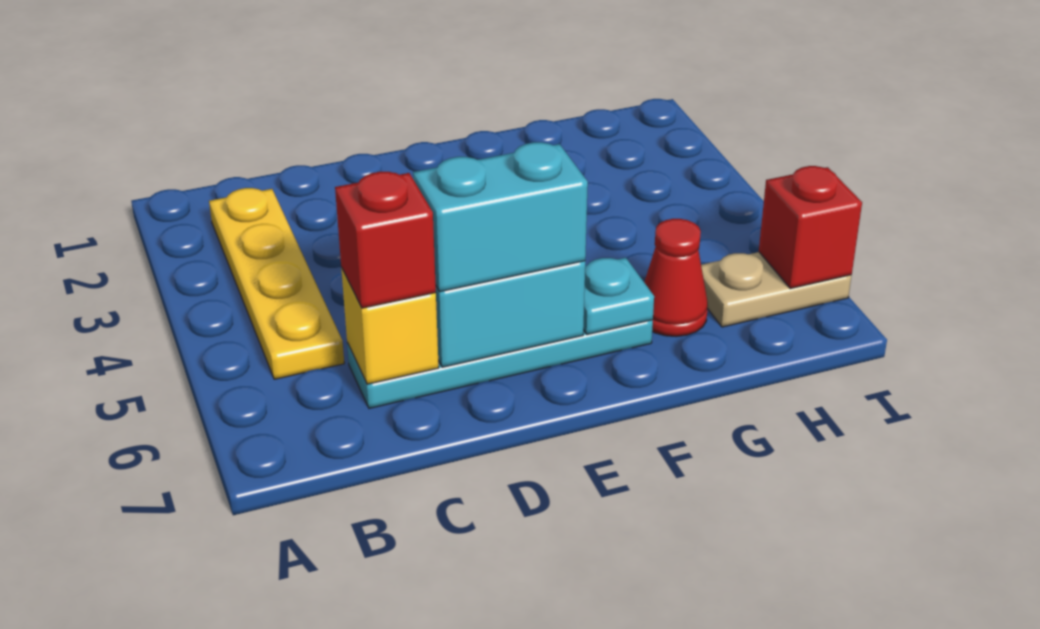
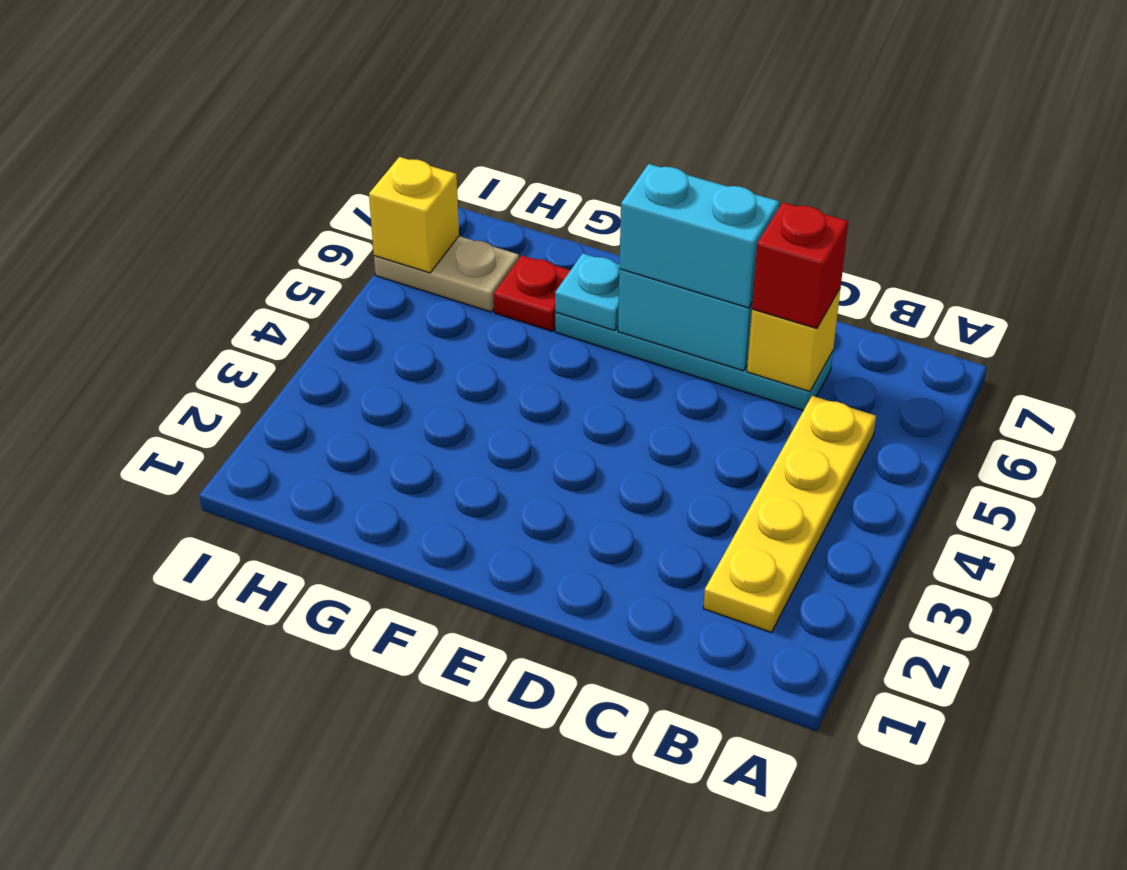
red cone G6 level 1 -> red plate G6 level 1
red brick I6 level 2 -> yellow brick I6 level 2

